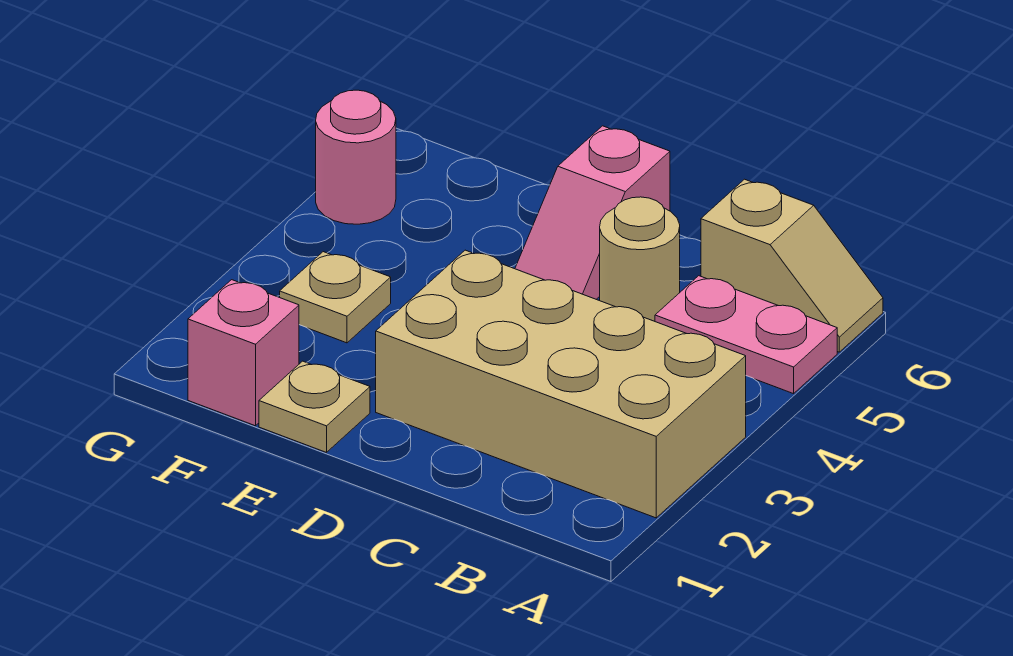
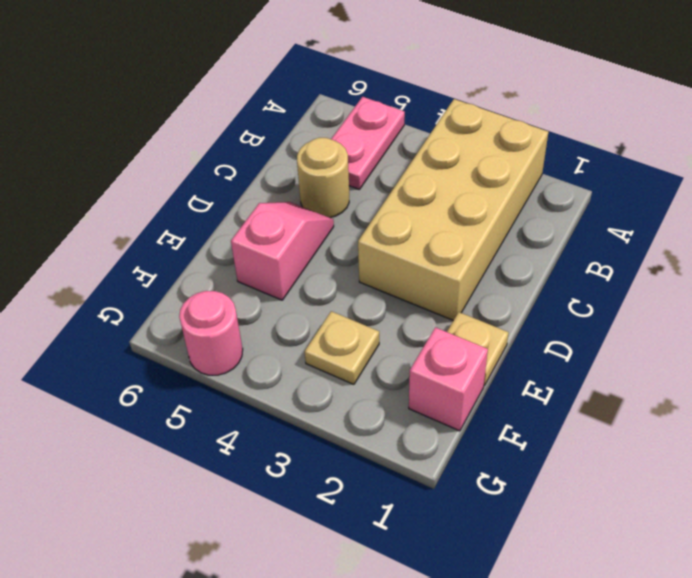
tan slope A6:B6 level 1 top B -> none
pink slope D5:D6 level 1 top 6 -> pink slope D5:E5 level 1 top E

